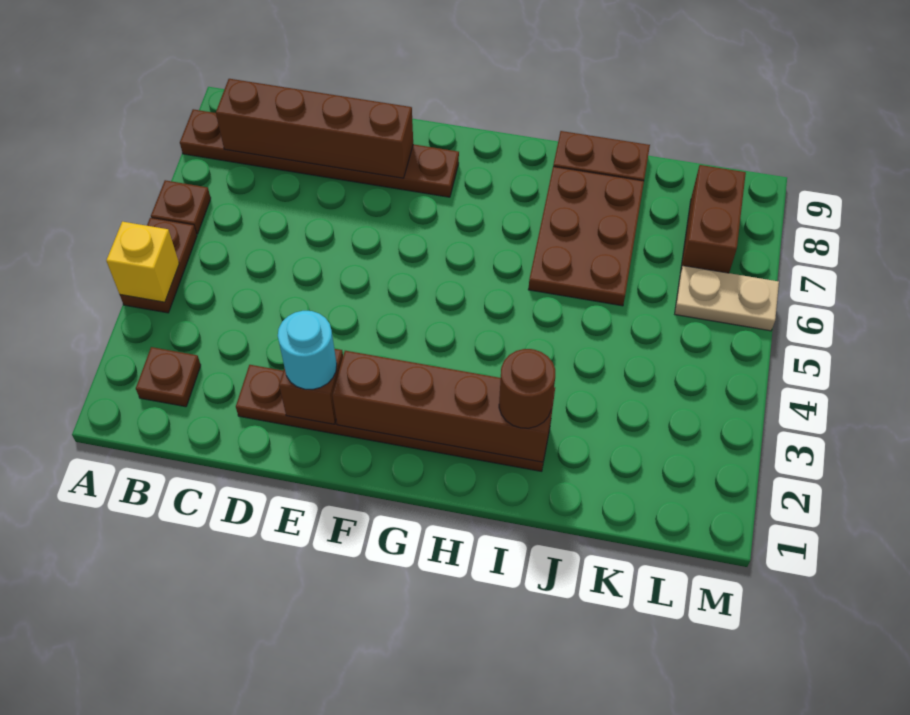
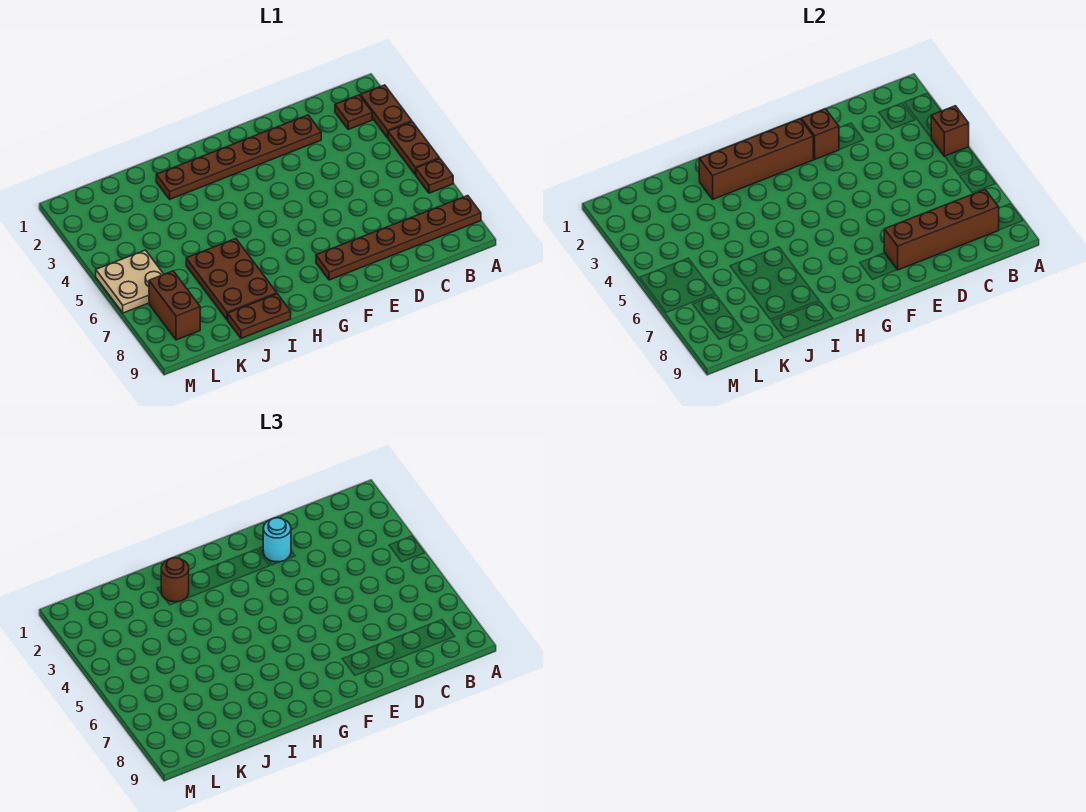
none -> brown plate A2:A3 level 1
yellow brick A4 level 2 -> brown brick A4 level 2
tan plate L6:M6 level 1 -> tan plate L5:M6 level 1

